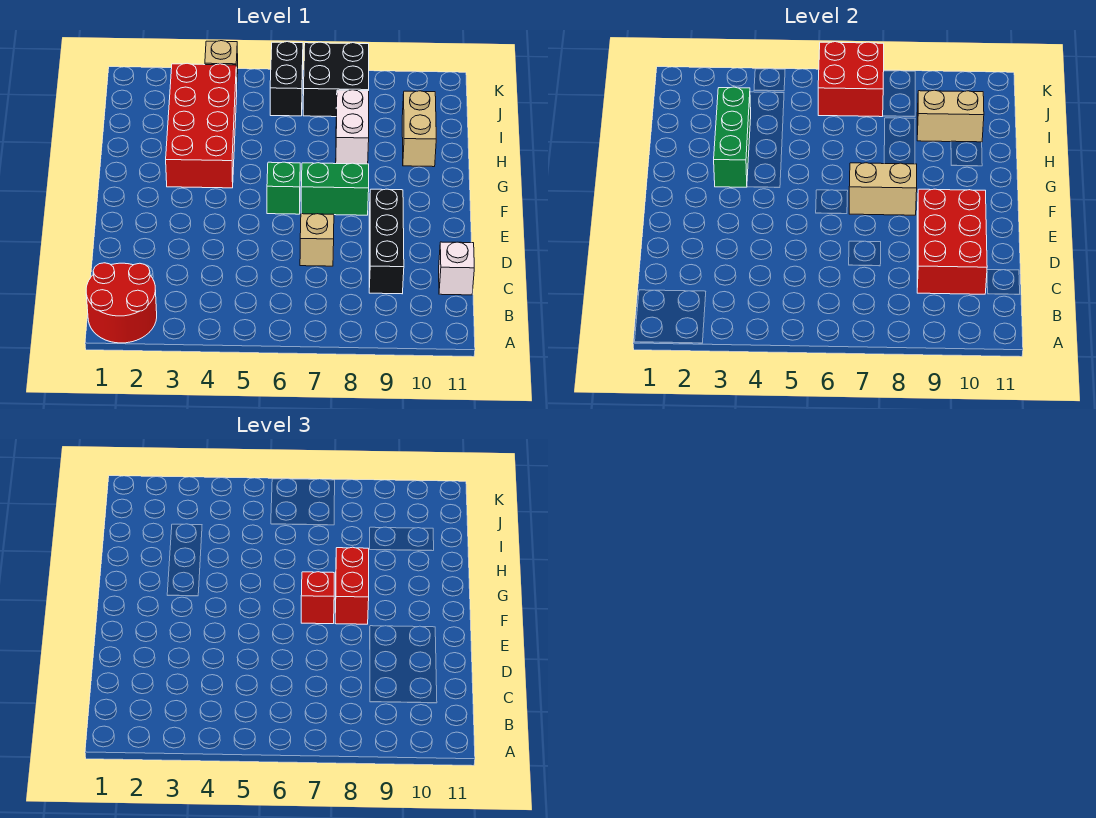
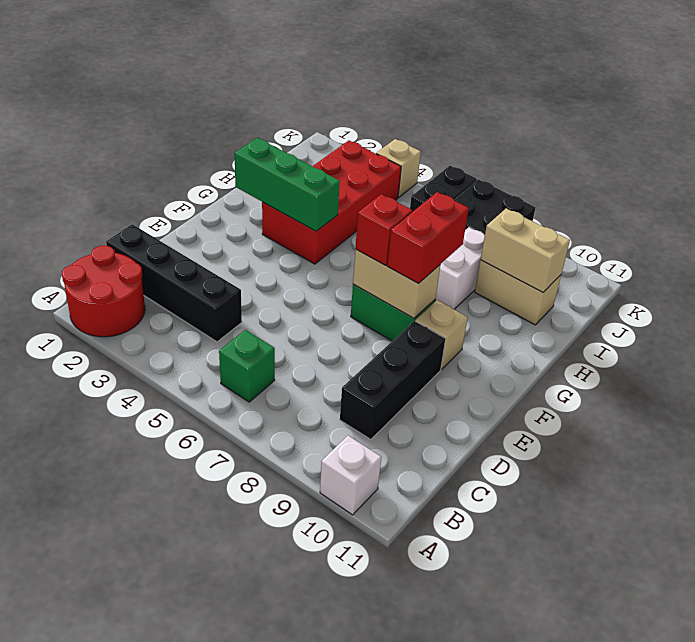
none -> black brick C1:C4 level 1
red brick C9:E10 level 2 -> none
white brick C11 level 1 -> white brick A10 level 1
tan brick D7 level 1 -> tan brick F9 level 1
green brick F6 level 1 -> green brick B6 level 1
green brick G3:I3 level 2 -> green brick G2:G4 level 2
tan brick H10:I10 level 1 -> tan brick I9:I10 level 1
red brick J6:K7 level 2 -> none

